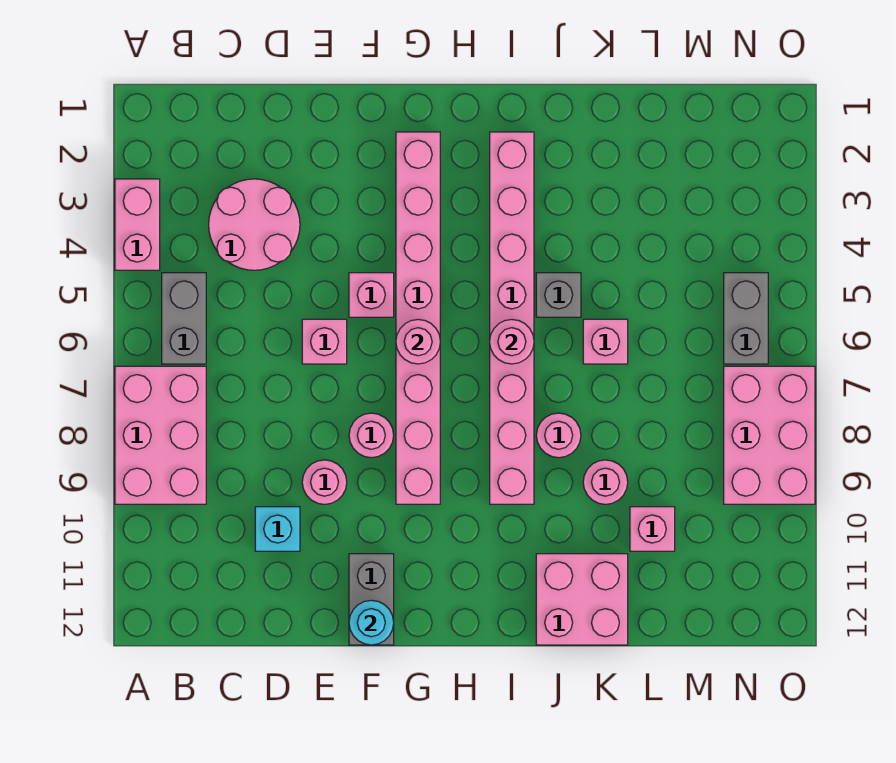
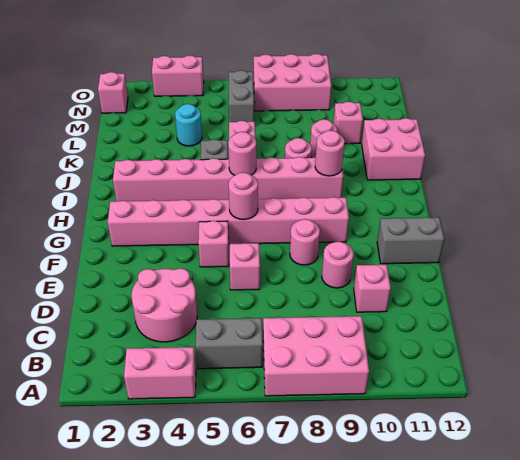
cyan brick D10 level 1 -> pink brick D10 level 1
cyan round brick F12 level 2 -> cyan round brick L4 level 1
none -> pink round brick I9 level 2
none -> pink brick N1 level 1
grey brick N5:N6 level 1 -> grey brick M6:N6 level 1
none -> pink brick O3:O4 level 1

